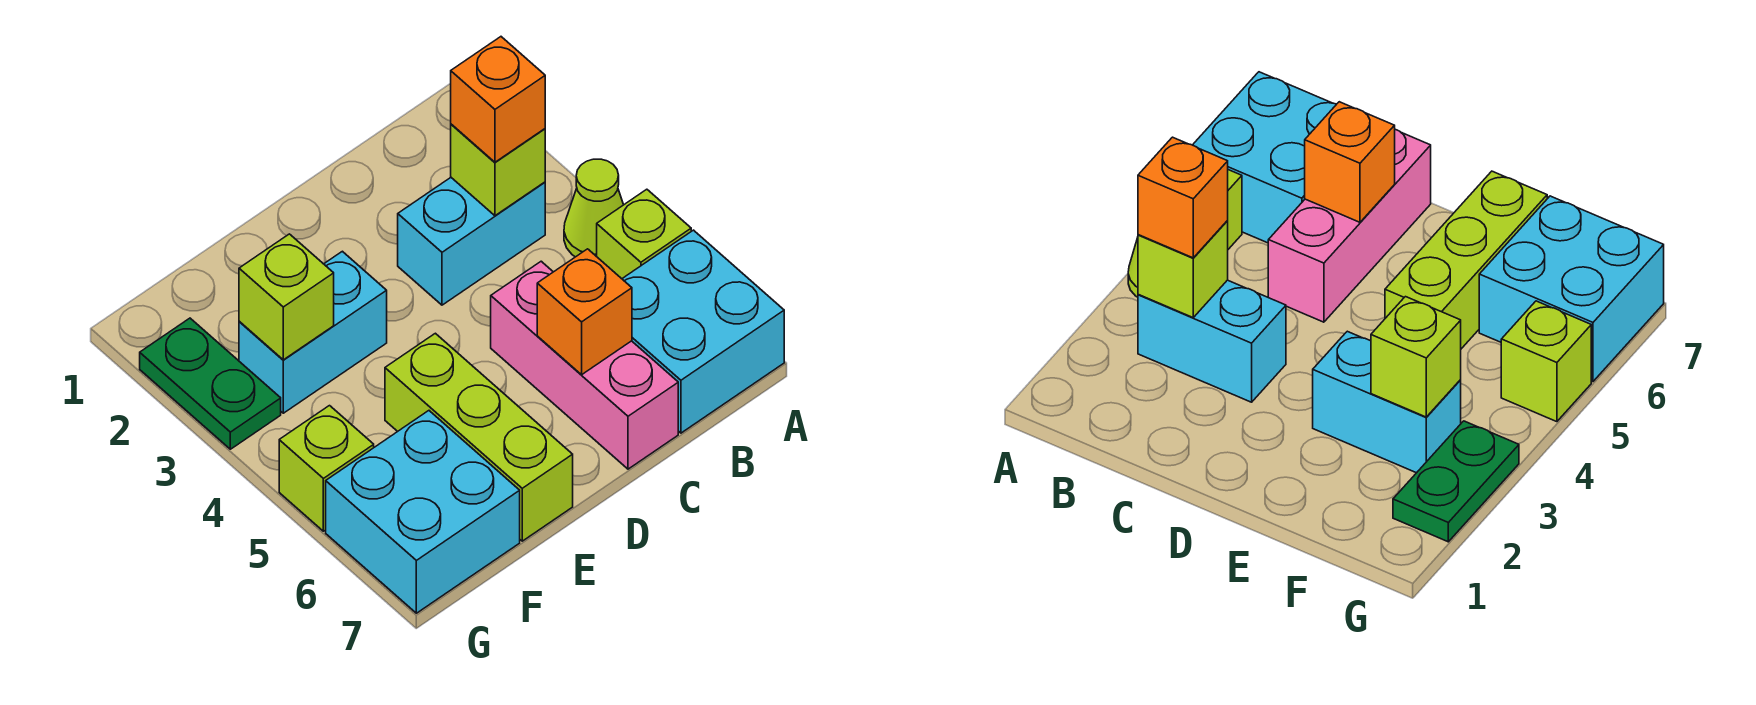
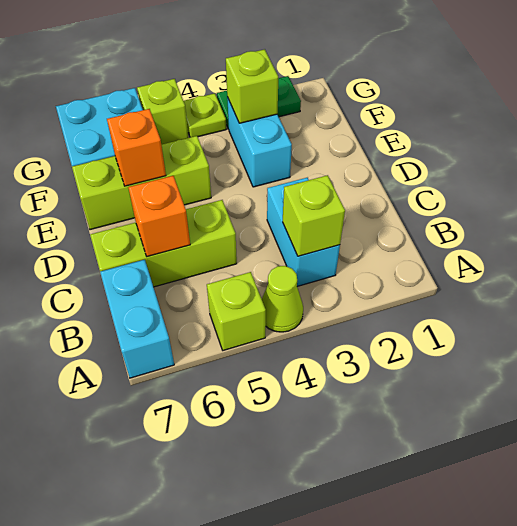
cyan brick A6:B7 level 1 -> cyan brick A7:B7 level 1
orange brick B3 level 3 -> orange brick E6 level 2
pink brick C5:C7 level 1 -> lime brick C5:C7 level 1
none -> lime plate G4 level 1

